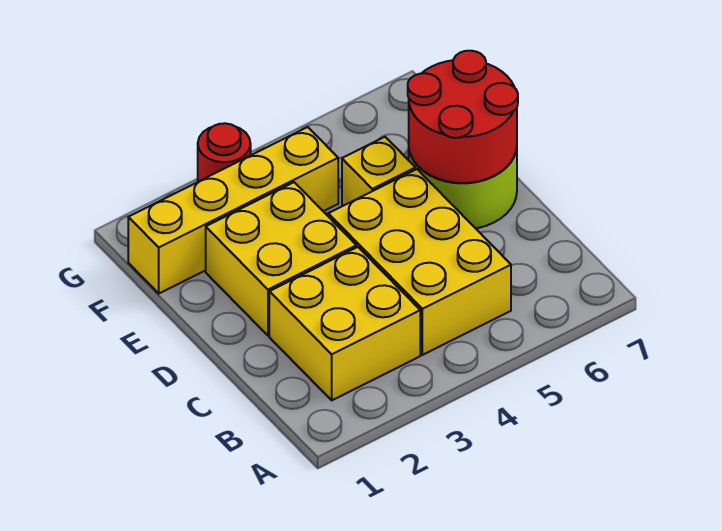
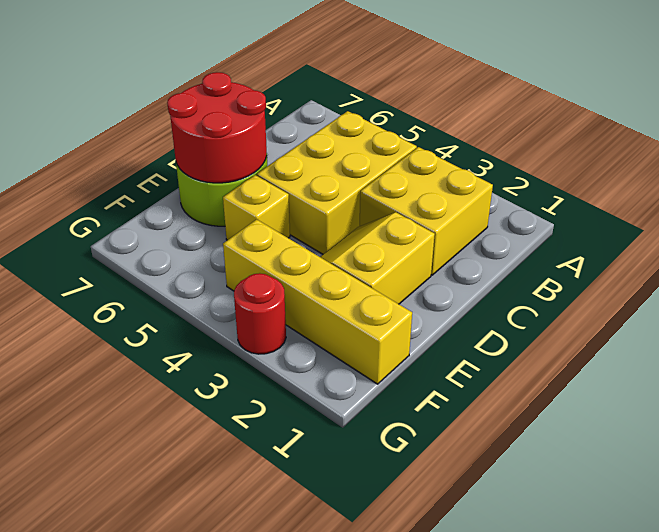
yellow brick D2:E3 level 1 -> yellow slope D2:E3 level 1 top 2

